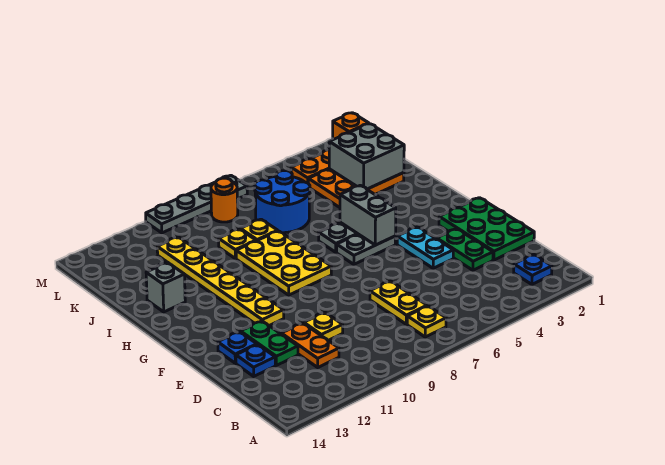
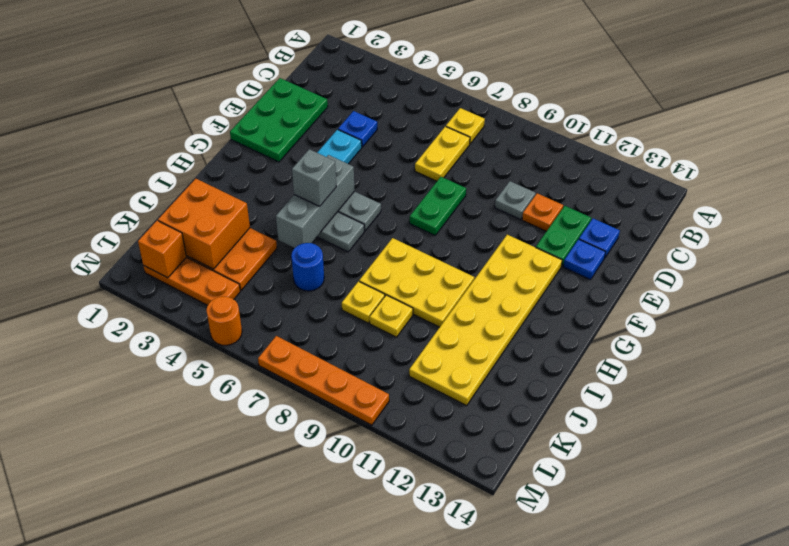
blue plate B2 level 1 -> blue plate D4 level 1
orange plate C11:D11 level 1 -> orange plate D11 level 1
green plate D3:E3 level 1 -> green plate E8:F8 level 1
yellow plate D10 level 1 -> grey plate D10 level 1
yellow plate F11:K11 level 1 -> yellow plate F11:K12 level 1
grey brick G5:H5 level 2 -> grey brick G5:I5 level 2
yellow plate G8:I9 level 1 -> yellow plate H8:I10 level 1
grey brick I13 level 1 -> grey brick H5 level 3
grey brick J2:K3 level 2 -> orange brick J2:K3 level 2
blue round brick J6:K7 level 1 -> blue round brick J6 level 1
orange round brick L8 level 1 -> orange round brick M5 level 1
grey plate M7:M10 level 1 -> orange plate M7:M10 level 1

